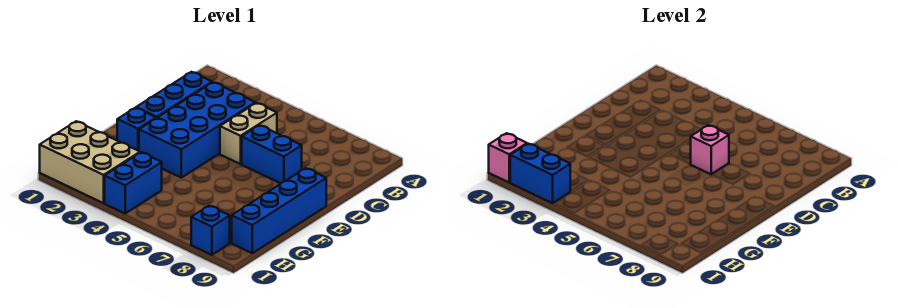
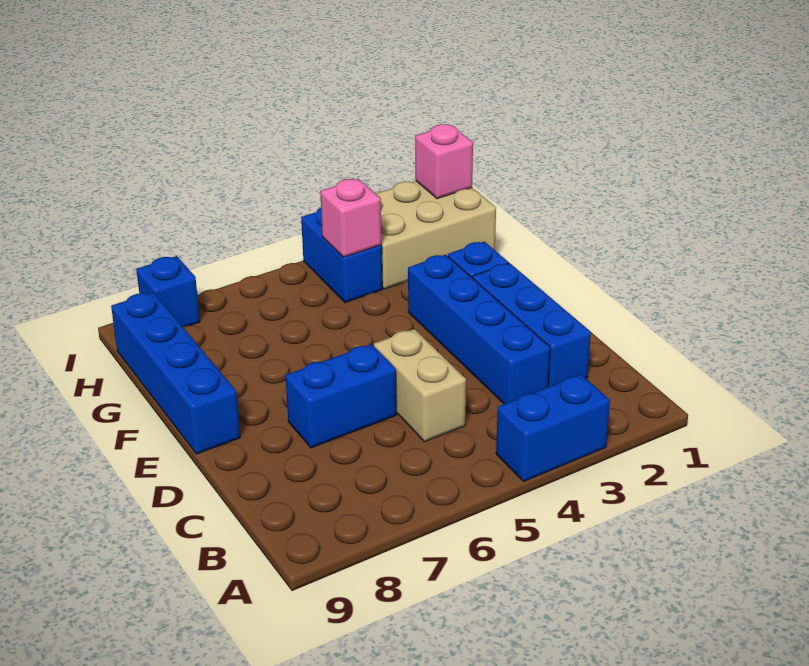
blue brick C3:F4 level 1 -> blue brick C3:F3 level 1
pink brick D6 level 2 -> pink brick H4 level 2
blue brick I2:I3 level 2 -> blue brick A3:A4 level 1

